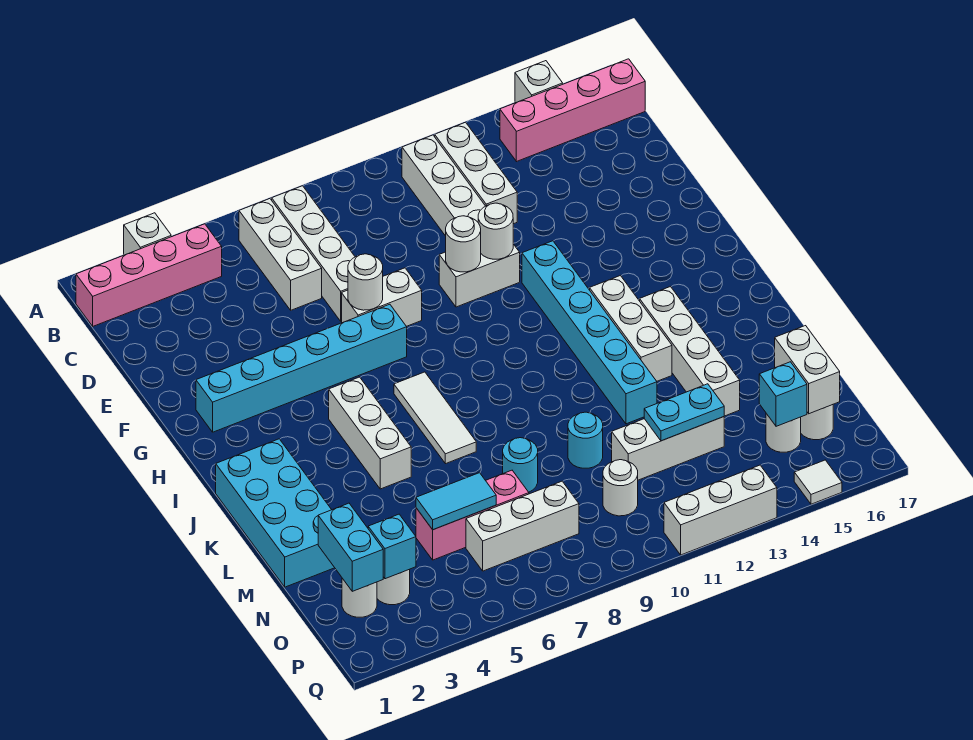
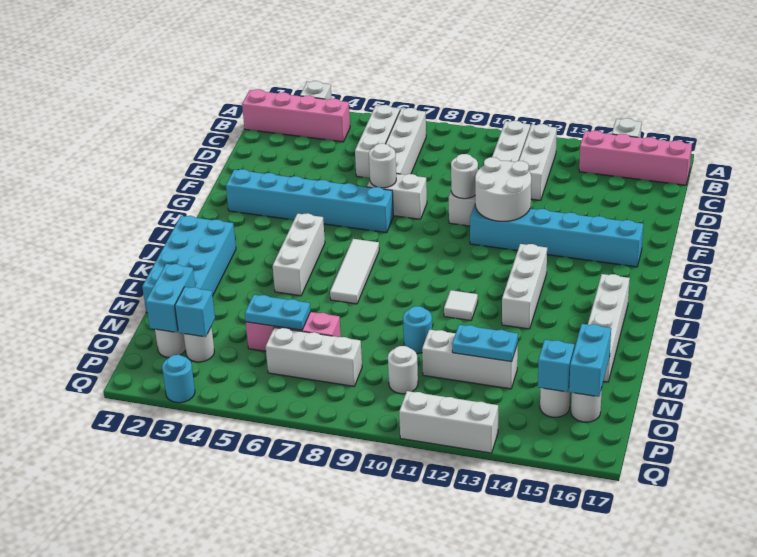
white round brick F11 level 2 -> white round brick F11:G12 level 2
cyan brick G12:L12 level 1 -> cyan brick G11:G16 level 1
white brick J14:M14 level 1 -> white brick J16:M16 level 1
cyan round brick M8 level 1 -> cyan round brick Q3 level 1
cyan tile N5:N6 level 2 -> cyan plate N5:N6 level 2
white brick N16:O16 level 2 -> cyan brick N16:O16 level 2
white tile Q15 level 1 -> white tile K11 level 1

